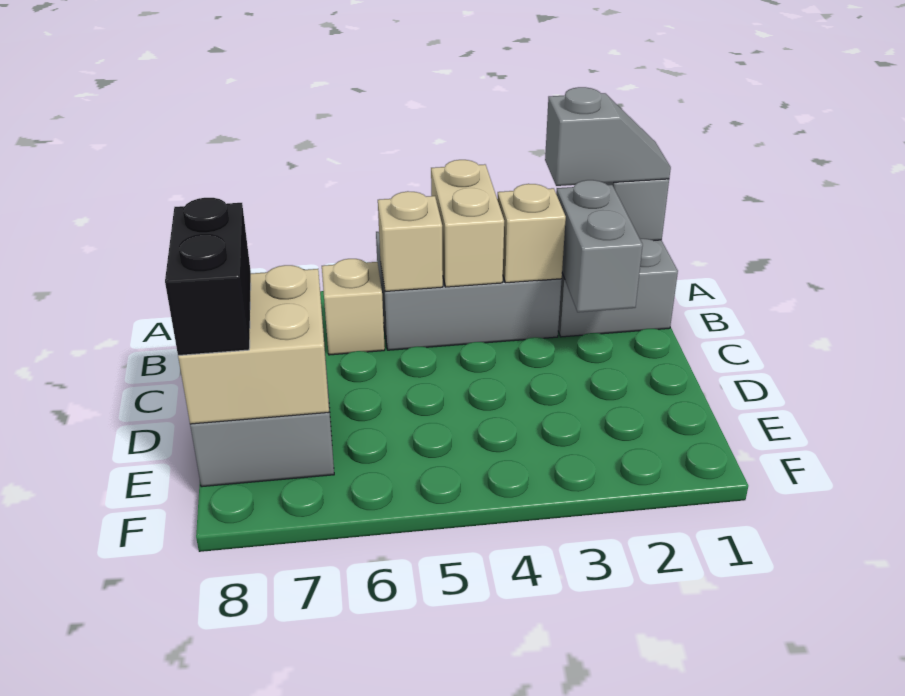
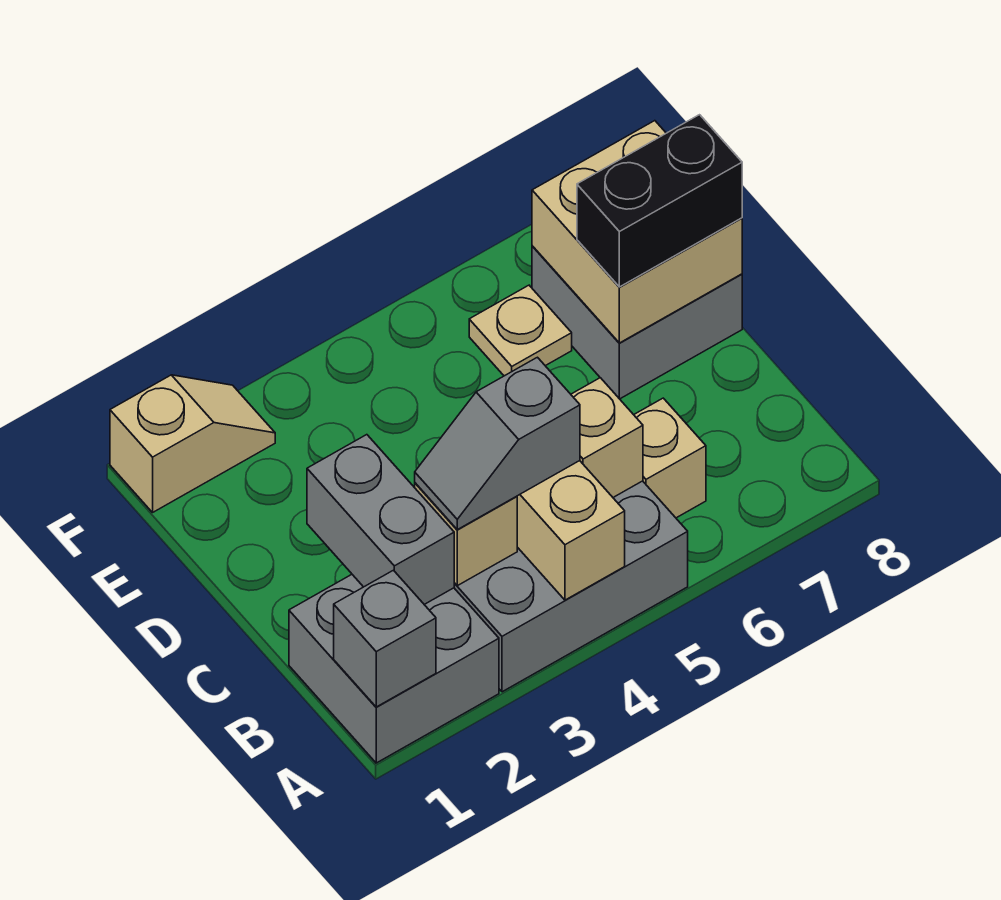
grey slope A1:A2 level 3 top 2 -> grey slope B3:B4 level 3 top 4
black brick D8:E8 level 3 -> black brick D7:D8 level 3
none -> tan plate E6 level 1
none -> tan slope F1:F2 level 1 top 1

